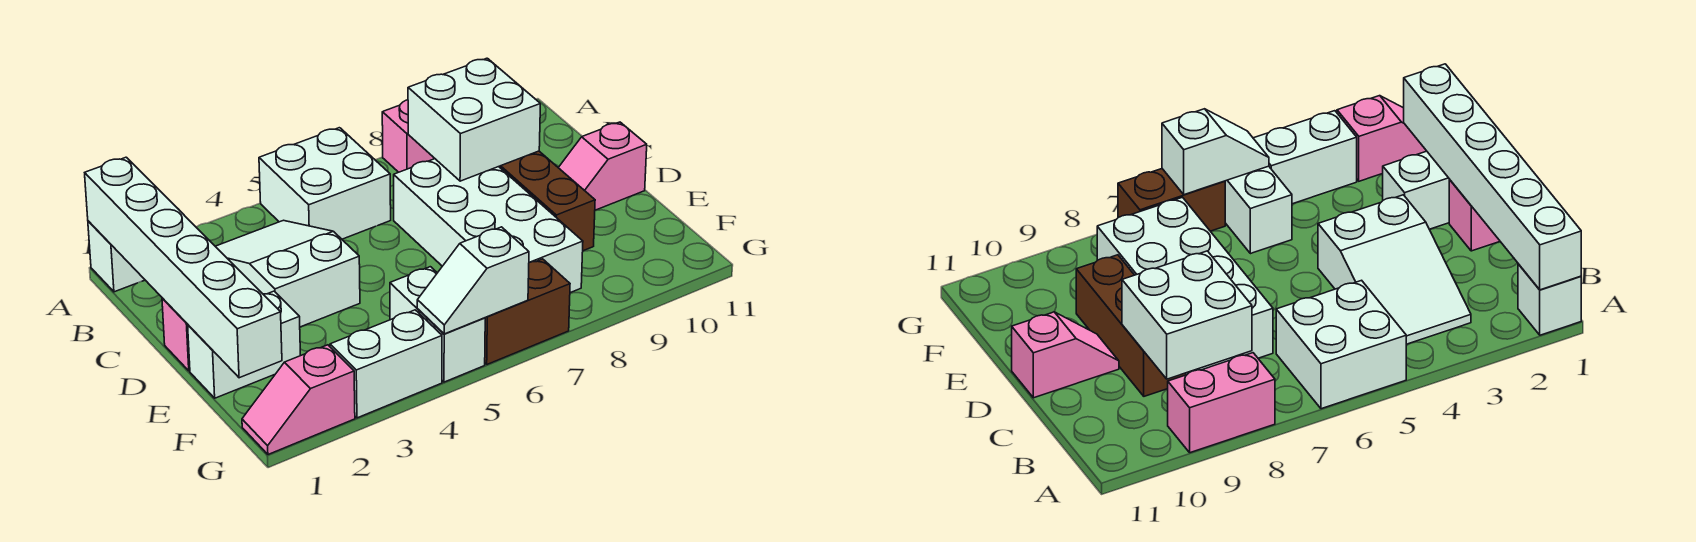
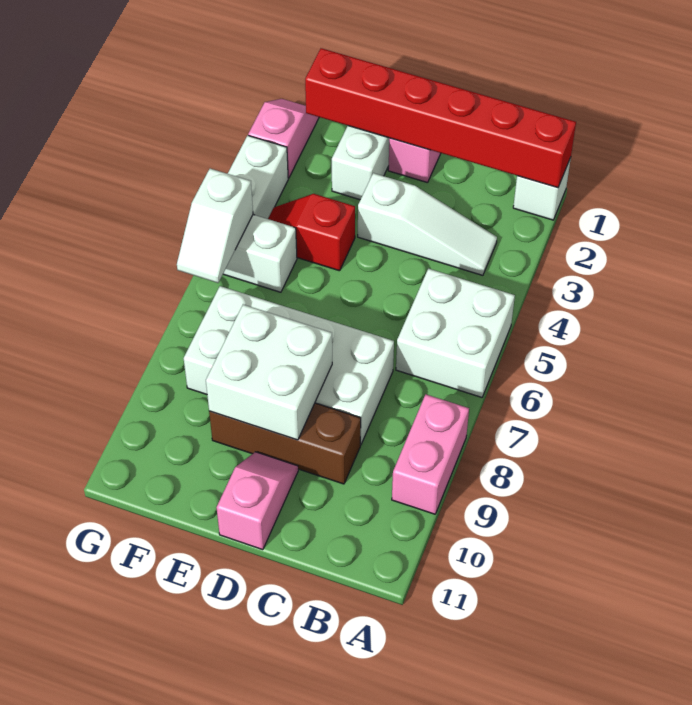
white brick A1:F1 level 2 -> red brick A1:F1 level 2
white slope B3:D4 level 1 top D -> white slope B3:D3 level 1 top D
white brick B8:C9 level 2 -> white brick D8:E9 level 2
none -> red slope E4:F4 level 1 top E
white slope G5:G6 level 2 top 6 -> white slope G5:G6 level 2 top 5
brown brick G6:G7 level 1 -> none

